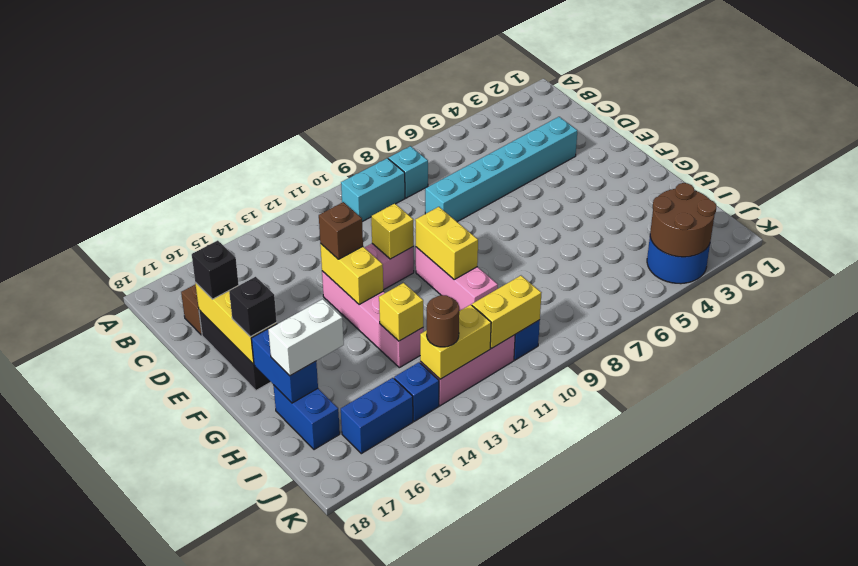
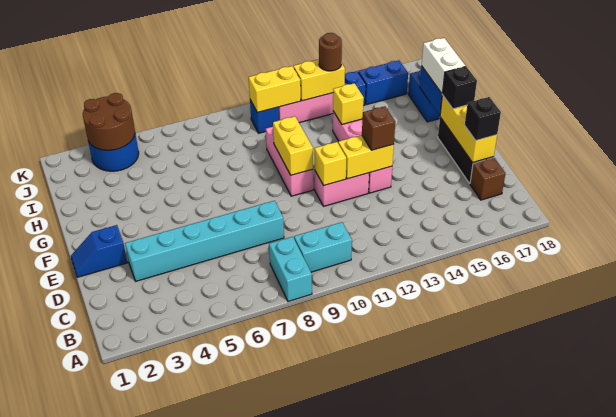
cyan brick B8 level 1 -> cyan brick A8:B8 level 1
none -> blue slope E1:E2 level 1 top 2
yellow brick E13:F13 level 2 -> yellow brick E12:E13 level 2
white brick H16:H17 level 3 -> white brick G17:H17 level 3

